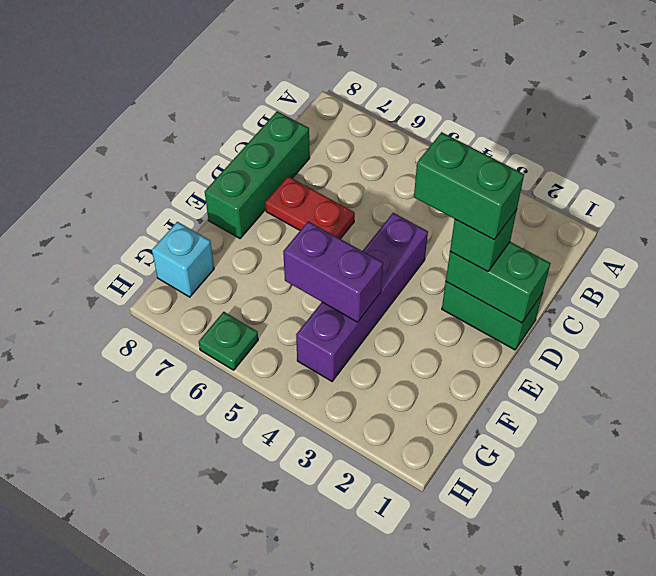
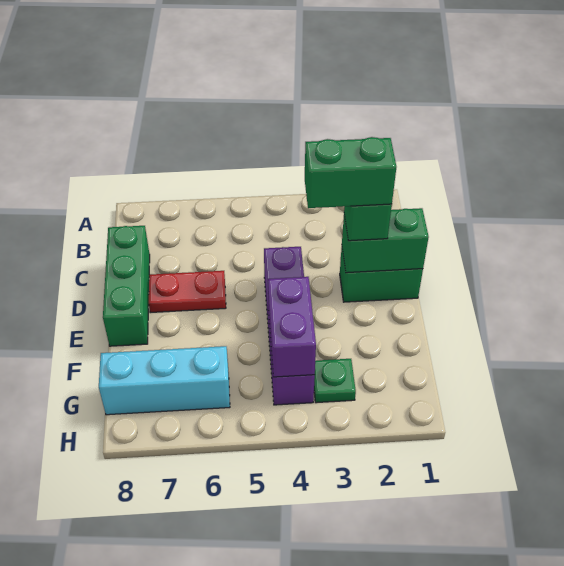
purple brick F4:F5 level 2 -> purple brick F4:G4 level 2
cyan brick G8 level 1 -> cyan brick G6:G8 level 1
green plate H6 level 1 -> green plate G3 level 1

